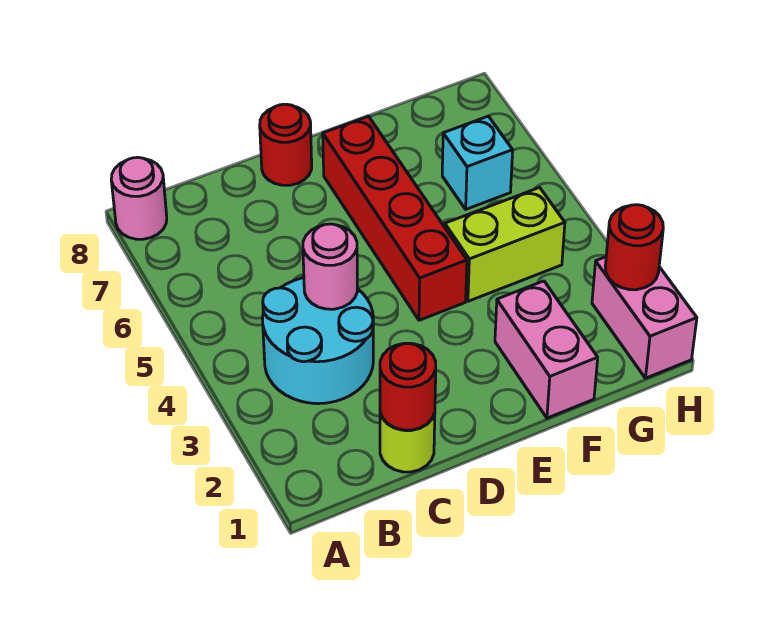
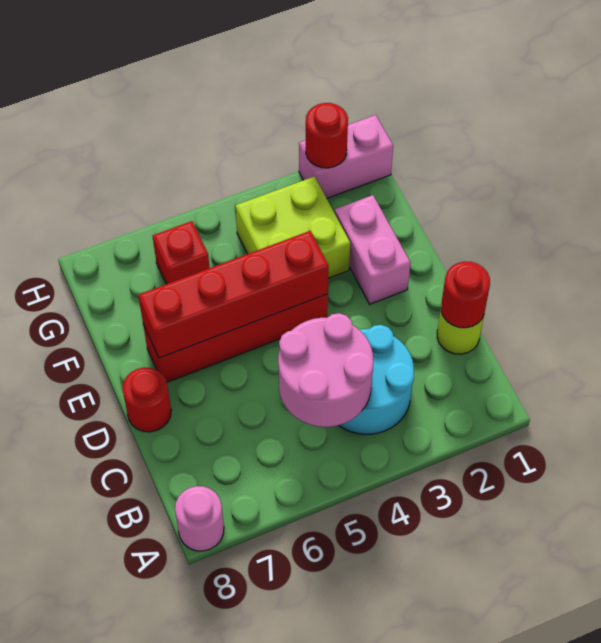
pink round brick C4 level 2 -> pink round brick B4:C5 level 2
none -> red brick E4:E7 level 2
pink brick F1:F2 level 1 -> pink brick E2:F2 level 1
lime brick F4:G4 level 1 -> lime brick F3:G4 level 1
cyan brick G6 level 1 -> red brick G6 level 1

